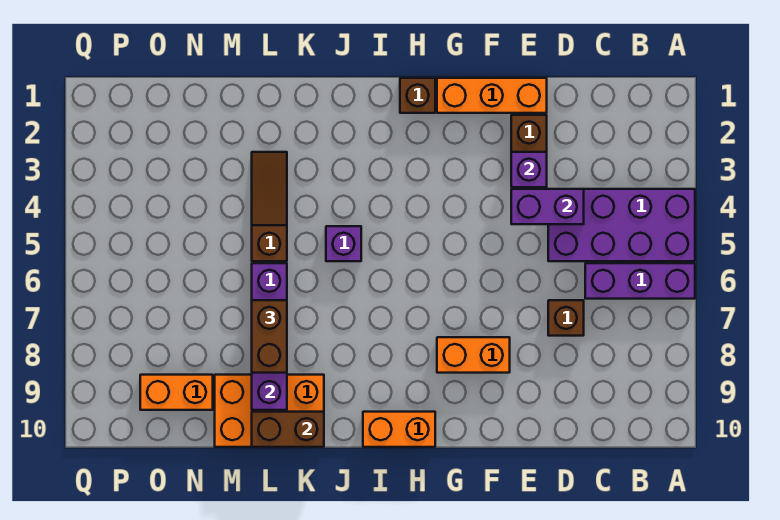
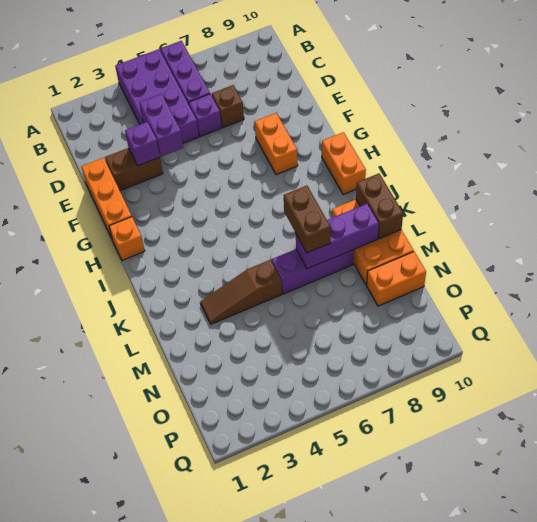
brown brick H1 level 1 -> orange brick H1 level 1
purple brick J5 level 1 -> purple brick D6 level 1
brown brick L7:L8 level 3 -> brown brick K7:L7 level 3
orange brick N9:O9 level 1 -> orange brick N9:N10 level 1

